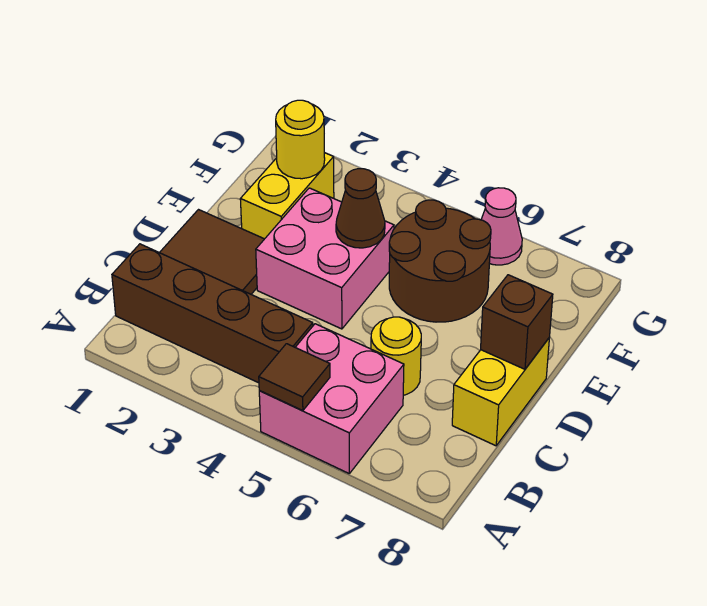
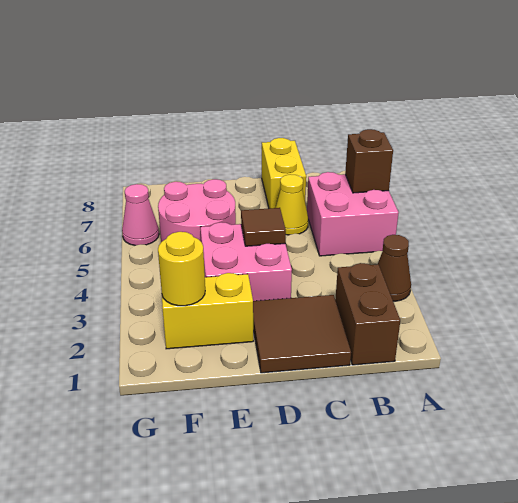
brown tile A5 level 2 -> brown tile D4 level 2
brown brick B1:B4 level 1 -> brown brick B1:B2 level 1
yellow round brick C6 level 1 -> yellow cone C6 level 1
yellow brick C8:D8 level 1 -> yellow brick C7:C8 level 1
brown brick D8 level 2 -> brown brick A6 level 2
brown cone E4 level 2 -> brown cone A3 level 1
brown round brick E5:F6 level 1 -> pink round brick E5:F6 level 1

